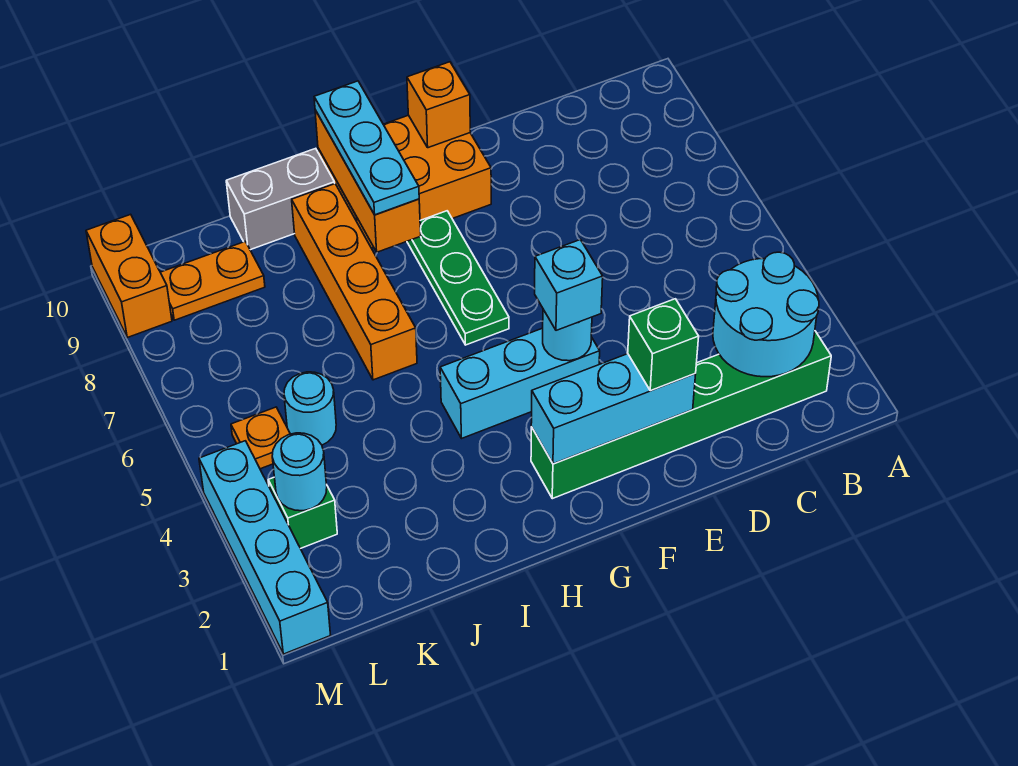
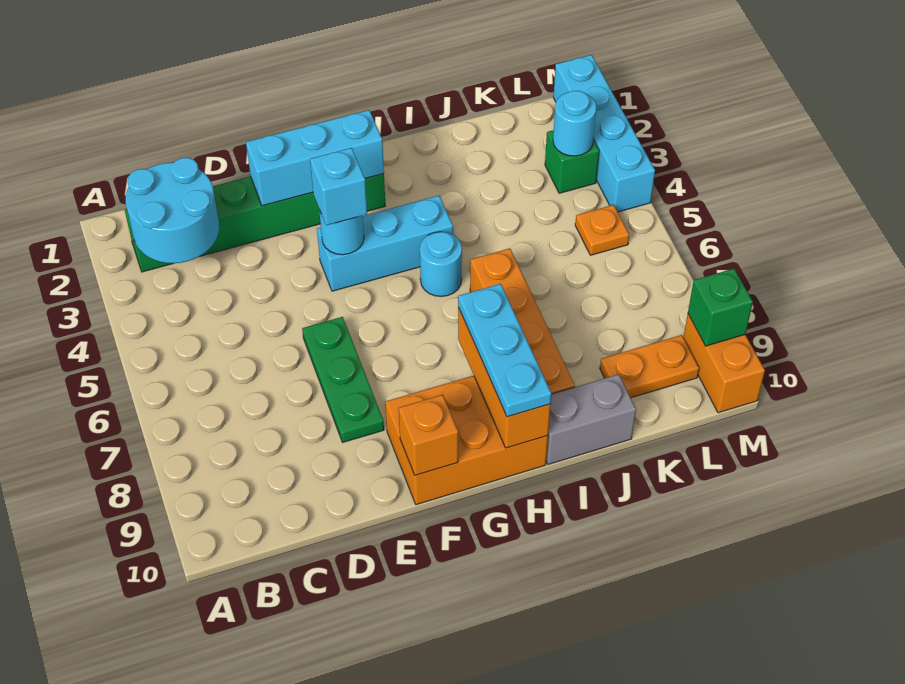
green brick E2 level 3 -> green brick M9 level 2
green plate G6:G8 level 1 -> green plate E6:E8 level 1
cyan round brick K5 level 1 -> cyan round brick H5 level 1

